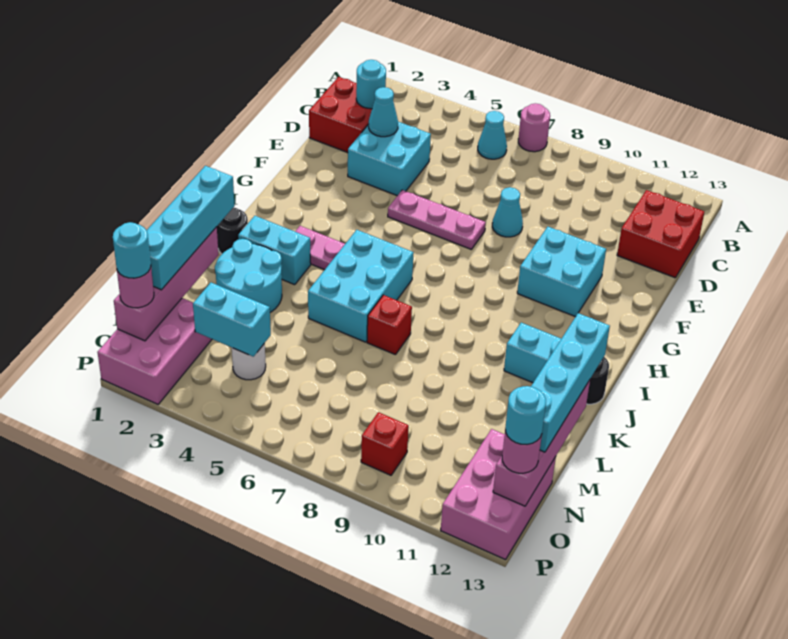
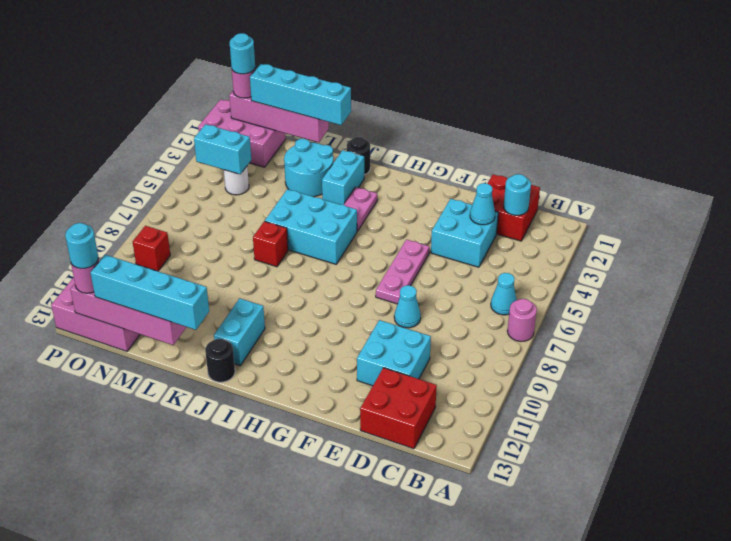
cyan brick F10:G11 level 1 -> cyan brick D10:E11 level 1
cyan brick N3:N4 level 2 -> cyan brick N4:O4 level 2

